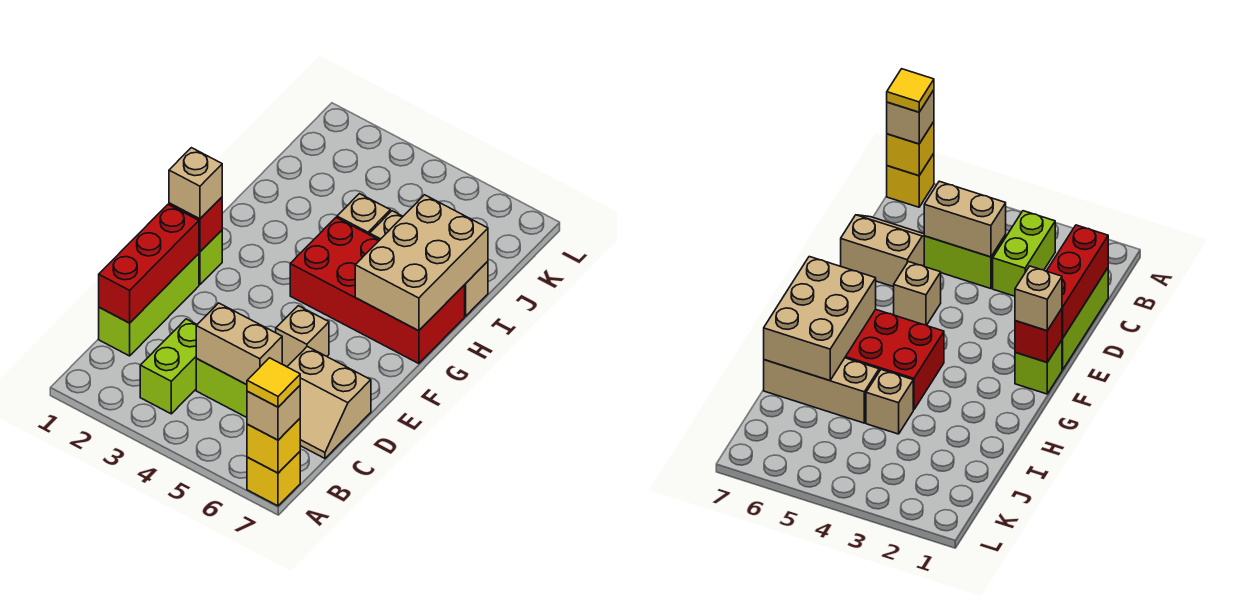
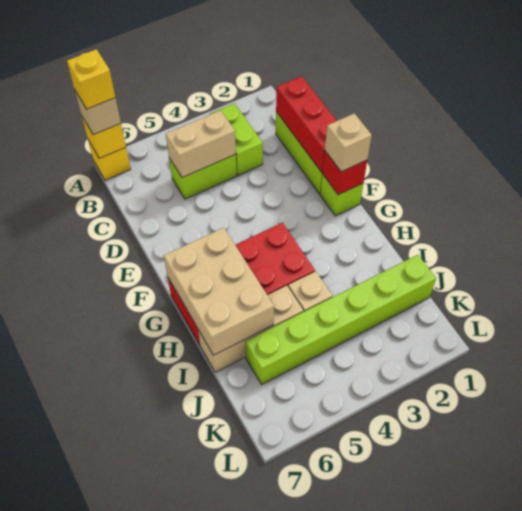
yellow tile A7 level 4 -> yellow brick A7 level 4
tan slope C6:D7 level 1 top D -> none
tan brick E5 level 1 -> none
none -> lime brick J1:J6 level 1

